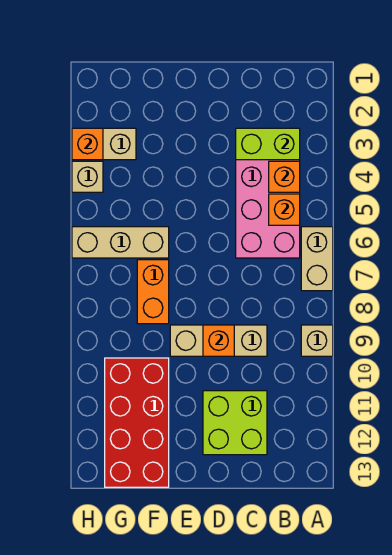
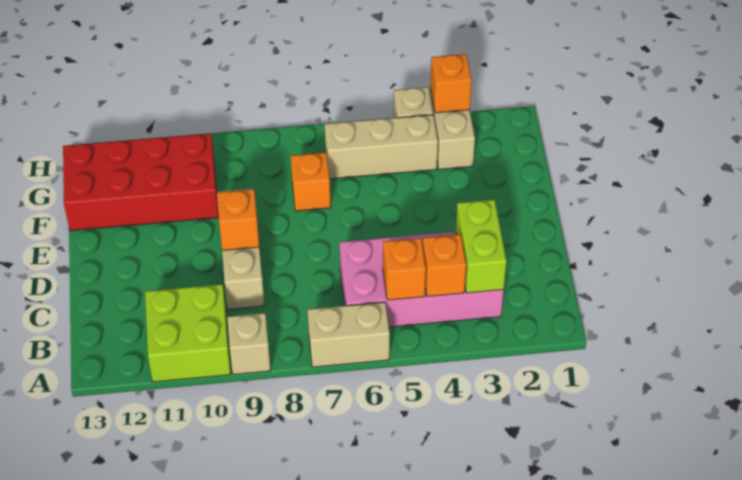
lime brick C11:D12 level 1 -> lime brick A10:B11 level 1
tan brick F6:H6 level 1 -> tan brick G4:G6 level 1
orange brick F7:F8 level 1 -> orange brick F7 level 1

